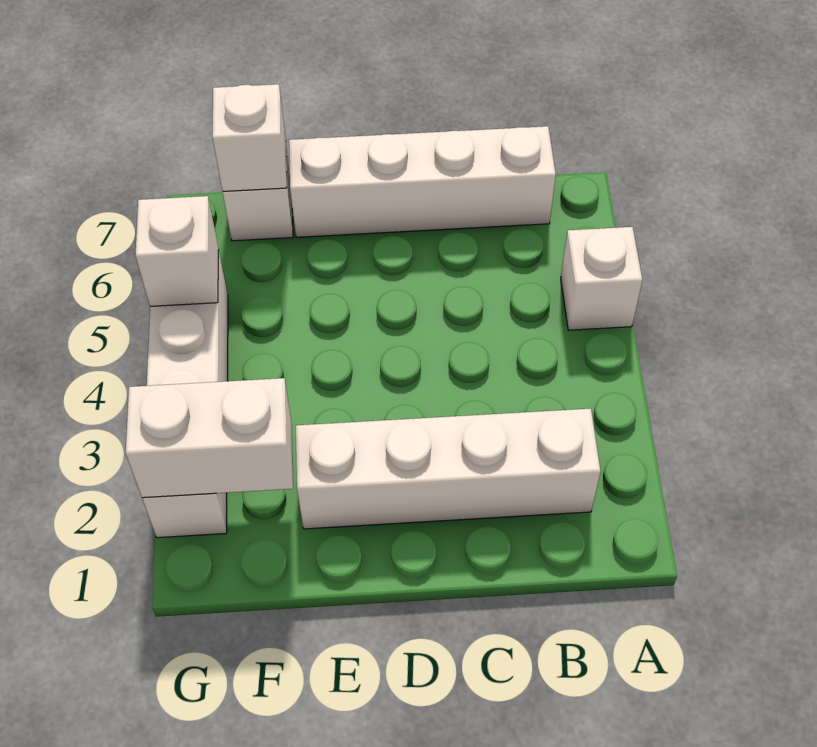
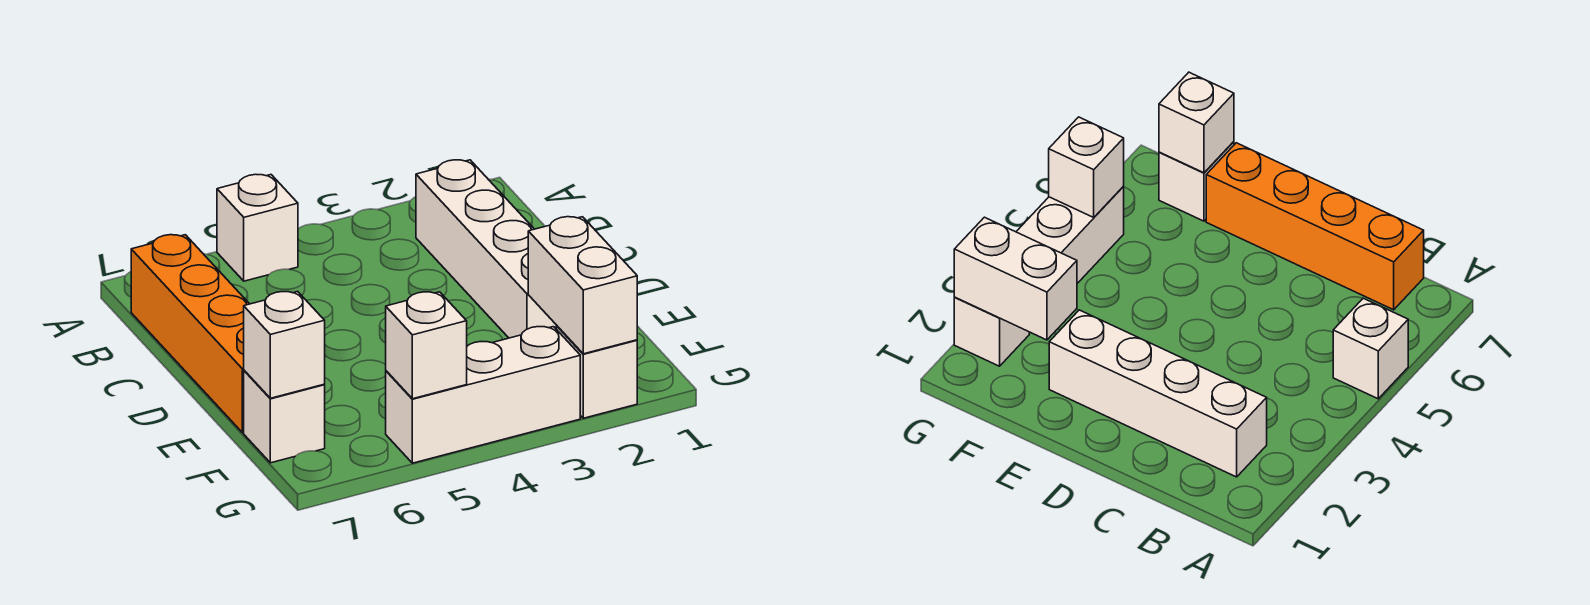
white brick B7:E7 level 1 -> orange brick B7:E7 level 1

